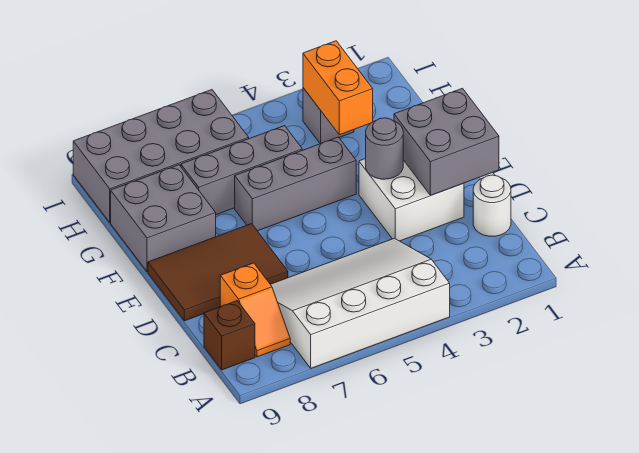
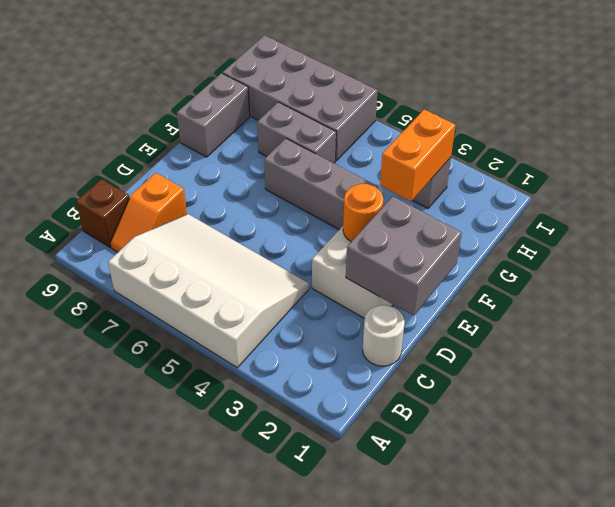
brown tile D7:E9 level 1 -> none
grey round brick E3 level 2 -> orange round brick E3 level 2
grey brick F8:G9 level 1 -> grey brick F9:G9 level 1
grey brick G5:G7 level 1 -> grey brick G6:G7 level 1

